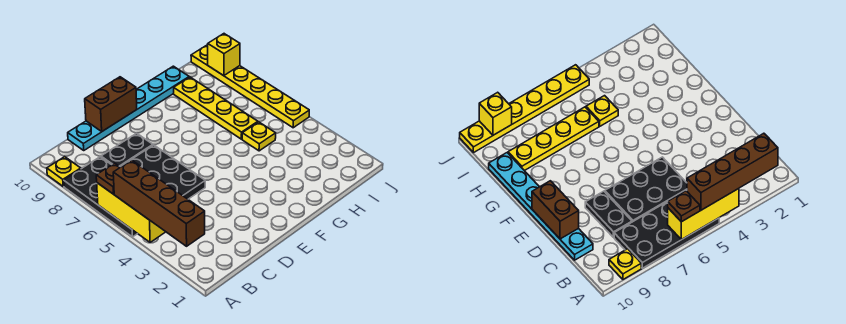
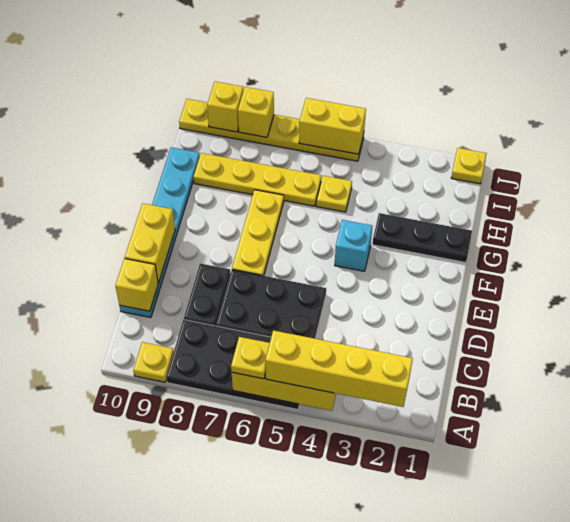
brown brick A2:A5 level 3 -> yellow brick A2:A5 level 3
brown plate A6 level 3 -> yellow plate A6 level 3
none -> yellow brick C10 level 2
brown brick D10:E10 level 2 -> yellow brick D10:E10 level 2
none -> yellow plate E7:G7 level 1
none -> cyan brick F4 level 1
none -> black plate G1:G3 level 1
none -> yellow plate J1 level 1
none -> yellow brick J5:J6 level 2
none -> yellow brick J8 level 2

